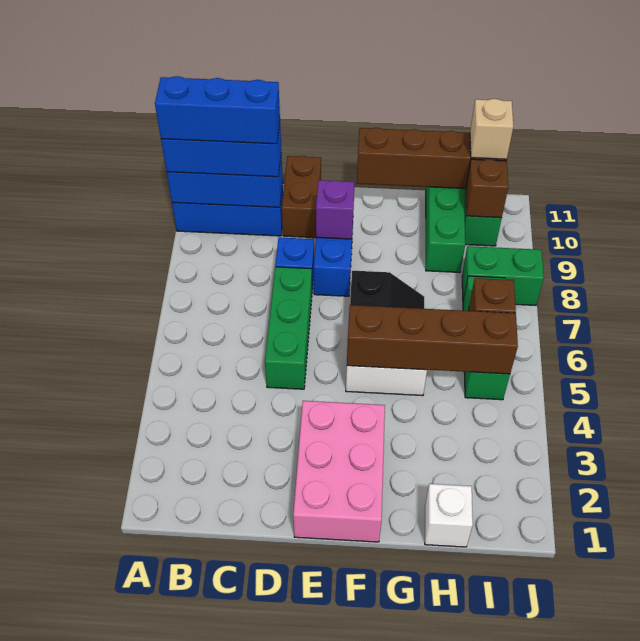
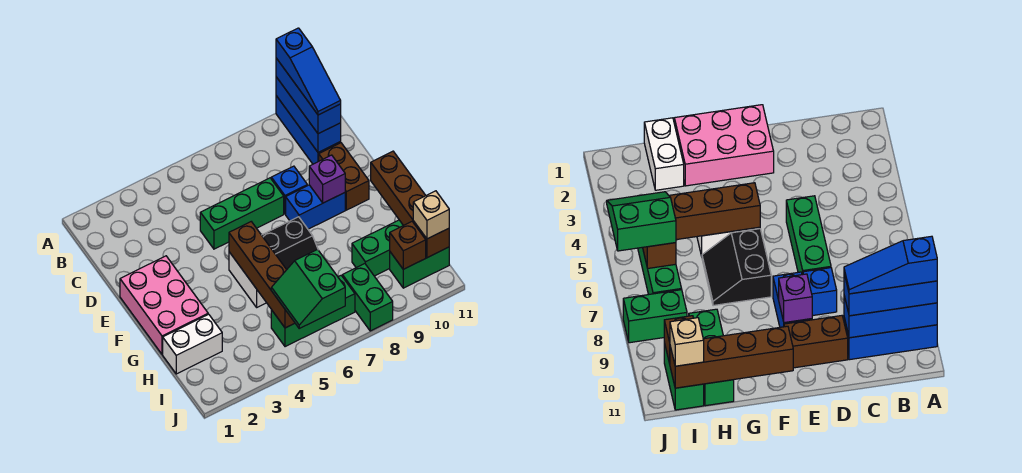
blue brick A10:C10 level 4 -> blue slope A10:C10 level 4 top A
brown brick D10:D11 level 1 -> brown brick D10:E10 level 1
pink brick E1:F3 level 1 -> pink brick E1:G2 level 1
white brick H1 level 1 -> white brick H1:H2 level 1
none -> green slope I5:J6 level 3 top 6

